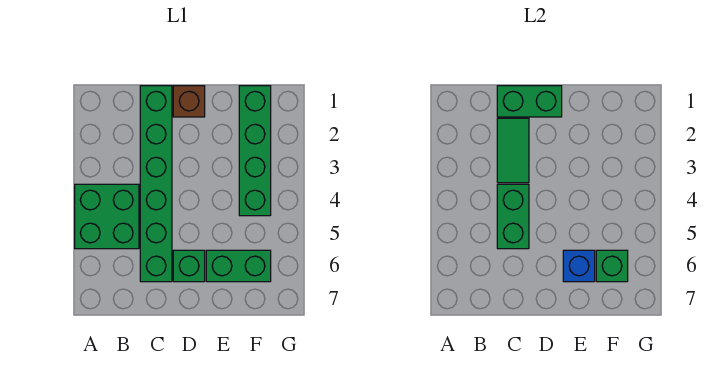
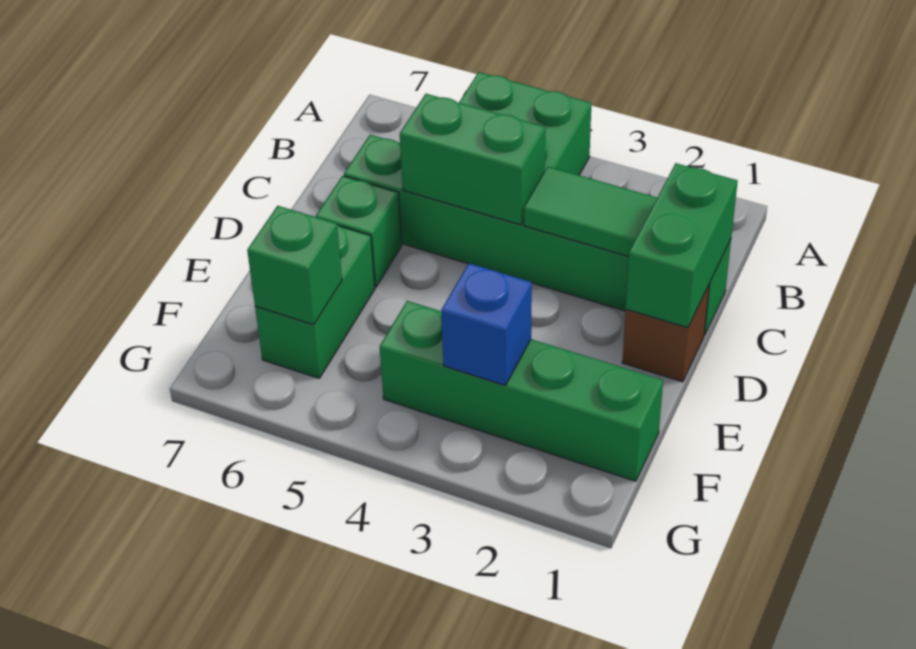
blue brick E6 level 2 -> blue brick F3 level 2

